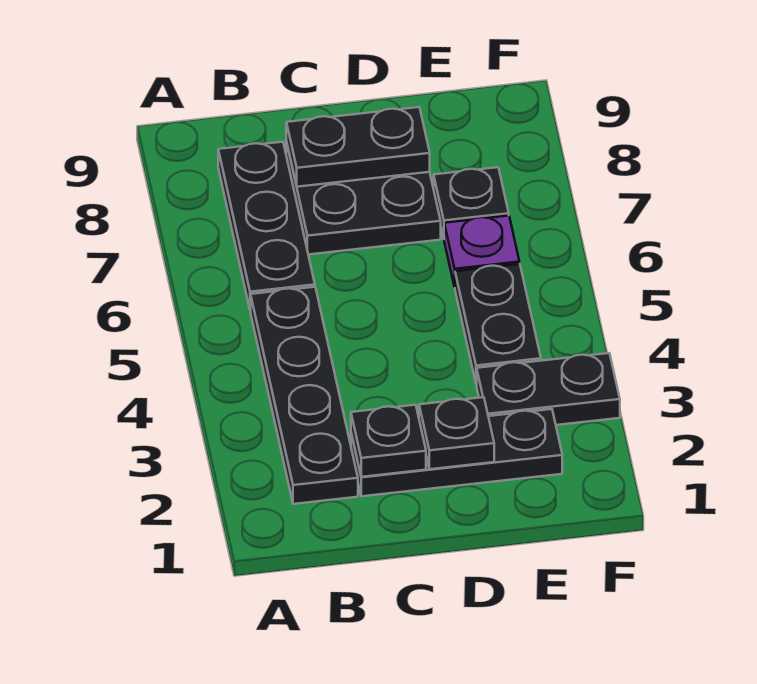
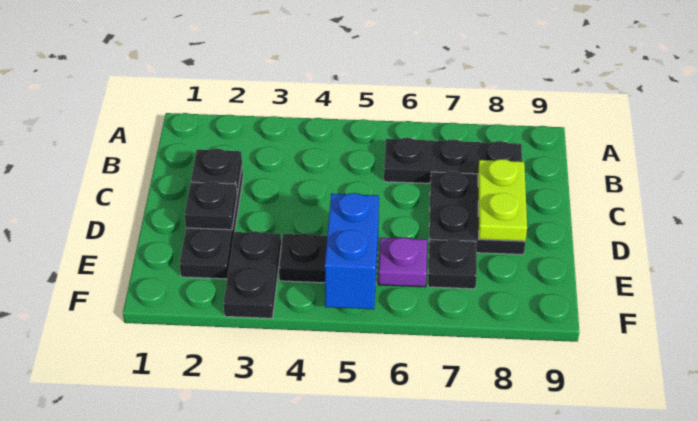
black plate B2:B5 level 1 -> none
black plate C8:D8 level 2 -> lime plate C8:D8 level 2
none -> blue brick E5:F5 level 2

